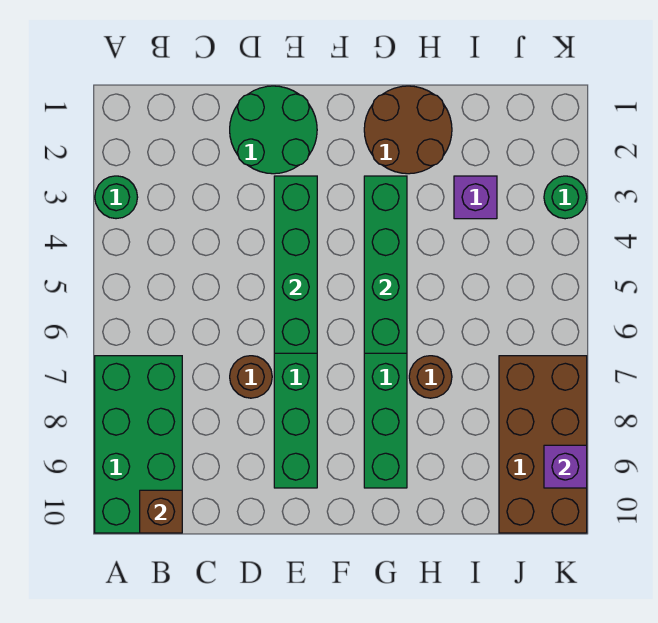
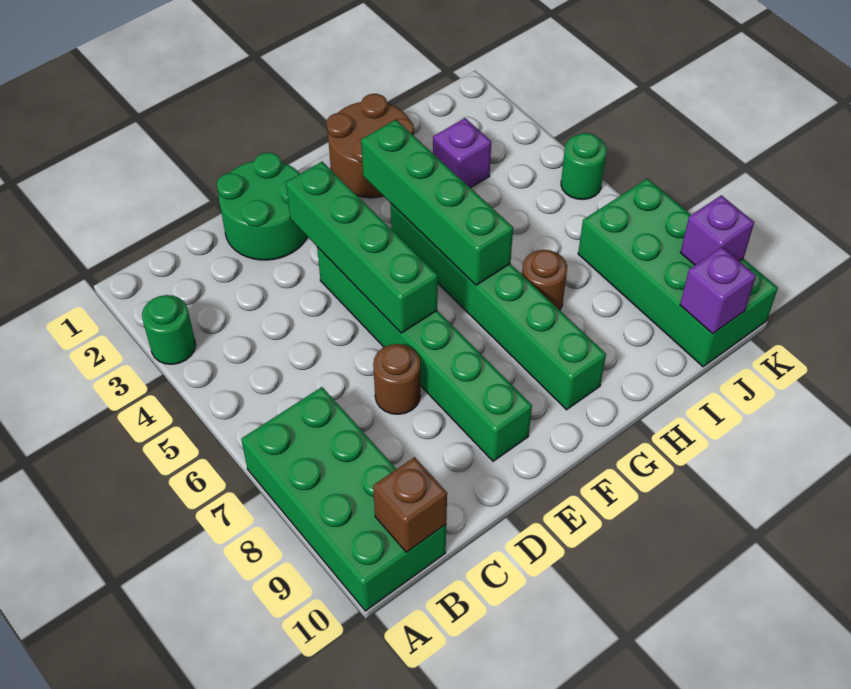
brown brick J7:K10 level 1 -> green brick J7:K10 level 1
none -> purple brick J10 level 2
green round brick K3 level 1 -> green round brick K5 level 1

